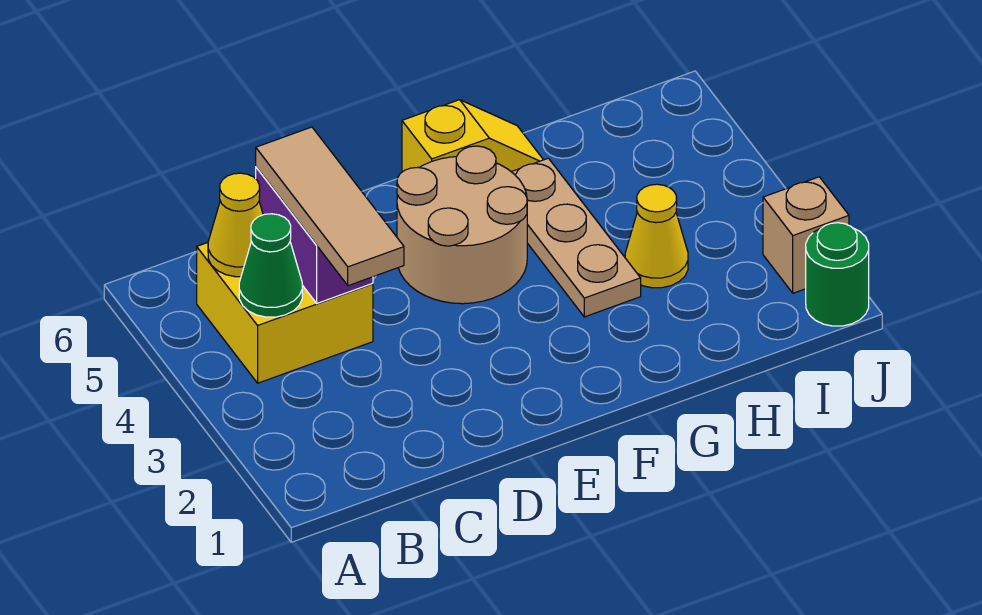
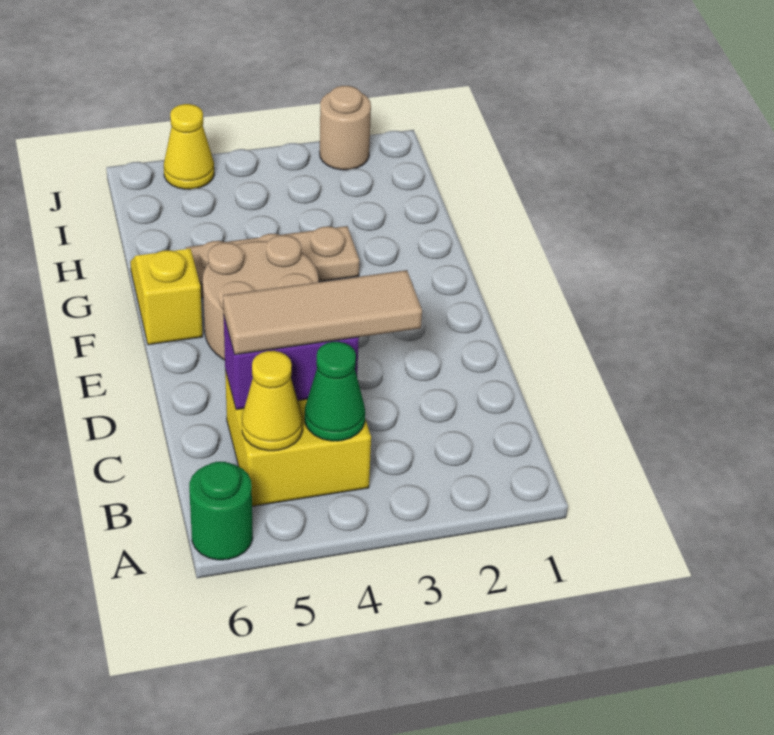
yellow cone H3 level 1 -> yellow cone J5 level 1
green round brick J1 level 1 -> green round brick A6 level 1
tan brick J2 level 1 -> tan round brick J2 level 1

